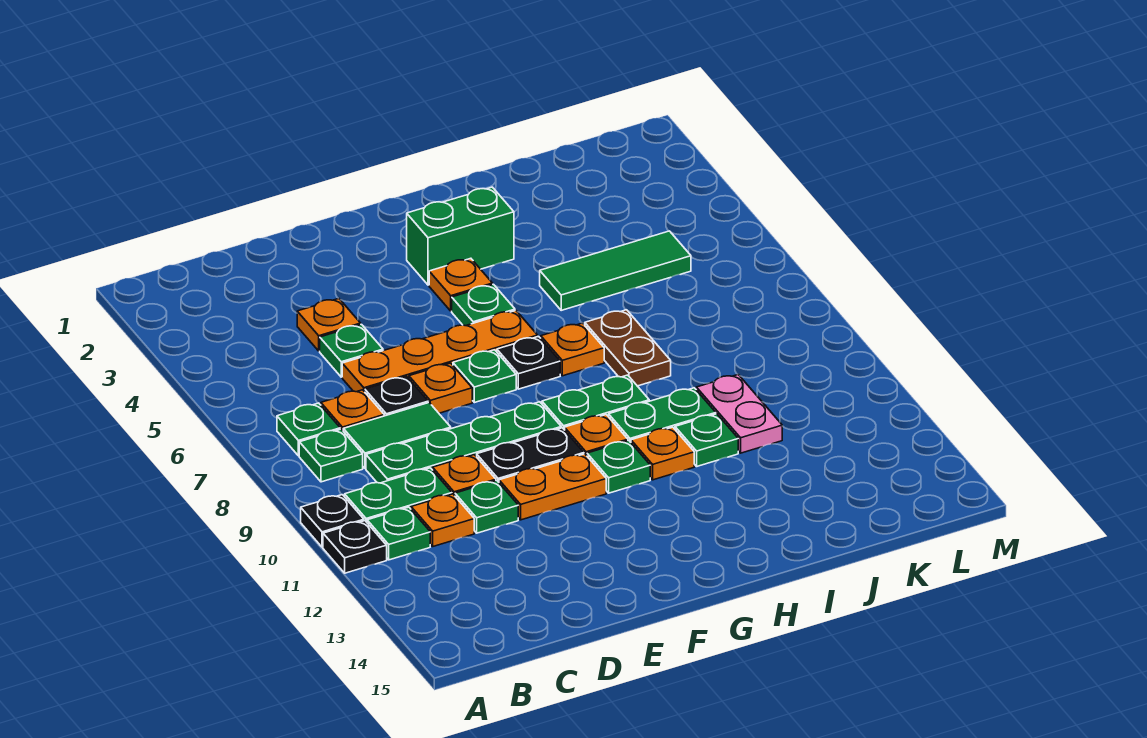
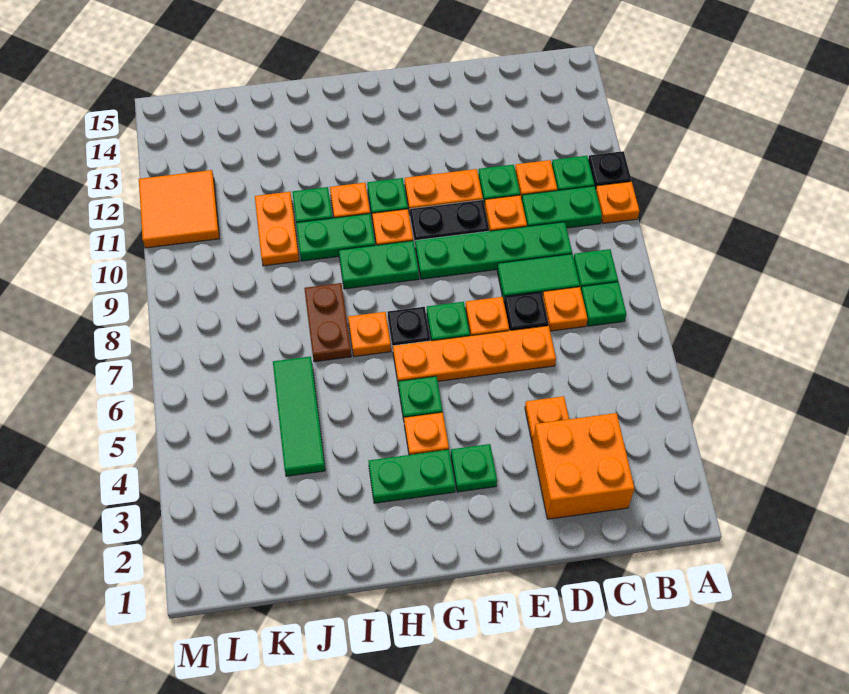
black plate A10 level 1 -> orange plate A10 level 1
none -> orange brick C2:D3 level 1
green plate D5 level 1 -> green plate F3 level 1
green brick G3:H3 level 1 -> green plate G3:H3 level 1
green tile I5:K5 level 1 -> green tile J4:J6 level 1
pink plate J10:J11 level 1 -> orange plate J10:J11 level 1
none -> orange tile L11:M12 level 1

